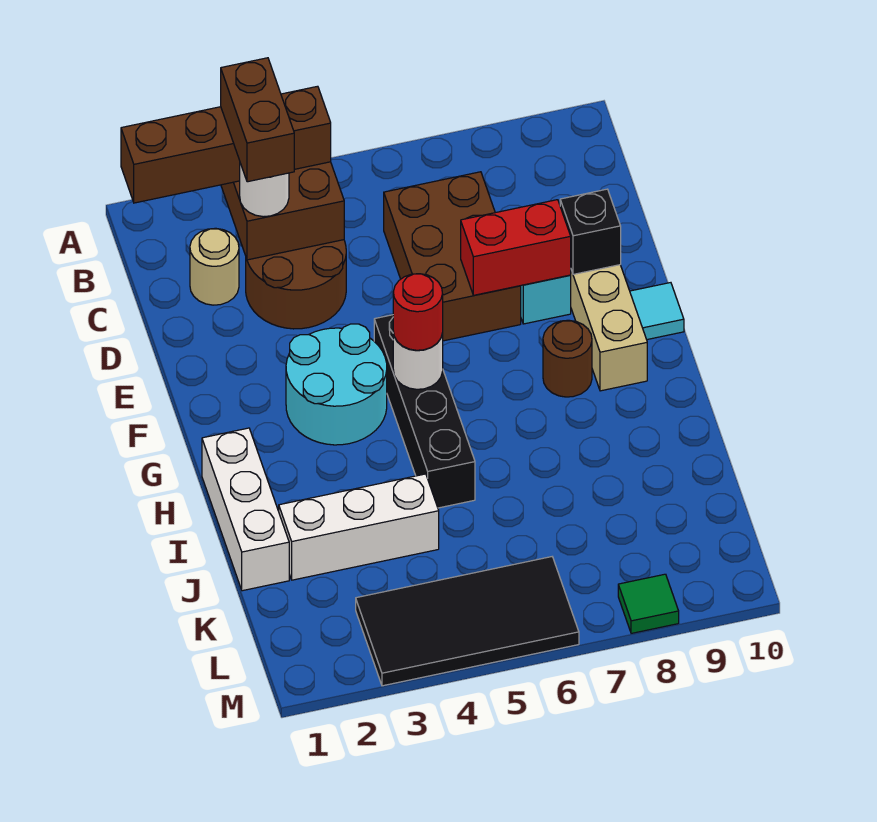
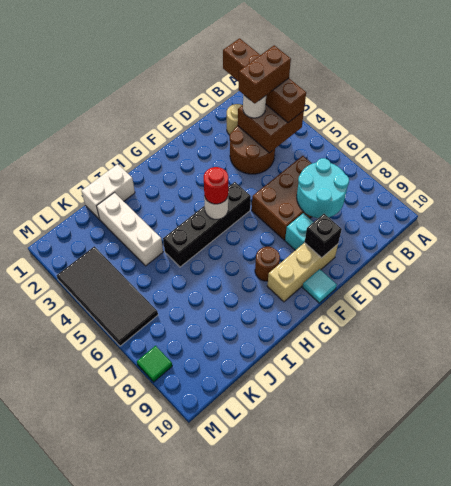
red brick E7:E8 level 2 -> none
cyan round brick F3:G4 level 1 -> cyan round brick C7:D8 level 2
white brick H1:J1 level 1 -> white brick I1:J1 level 1

